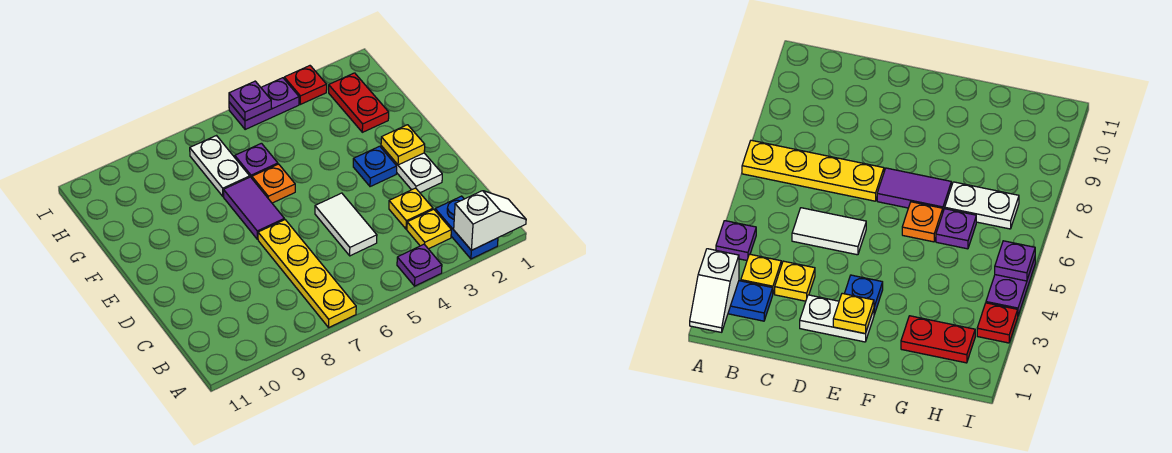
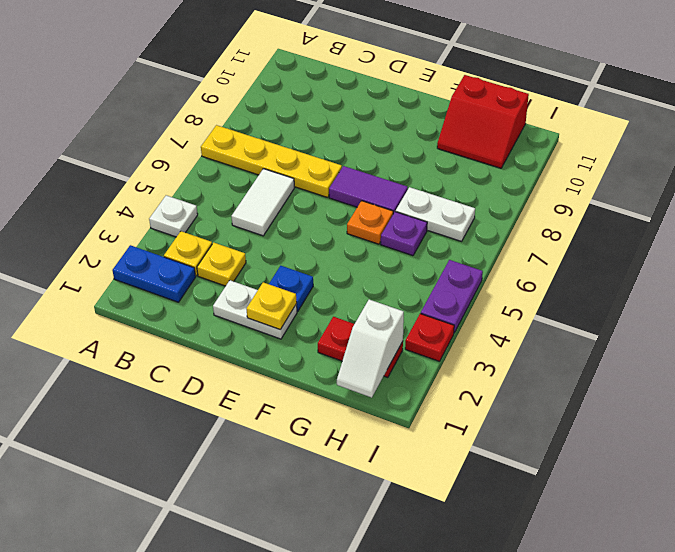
white slope A1:A2 level 2 top 2 -> white slope H1:H2 level 2 top 2
purple plate A4 level 1 -> white plate A4 level 1
white tile C5:D5 level 1 -> white tile C5:C6 level 1
none -> red slope G10:H11 level 1 top 11
purple plate I5 level 2 -> none

